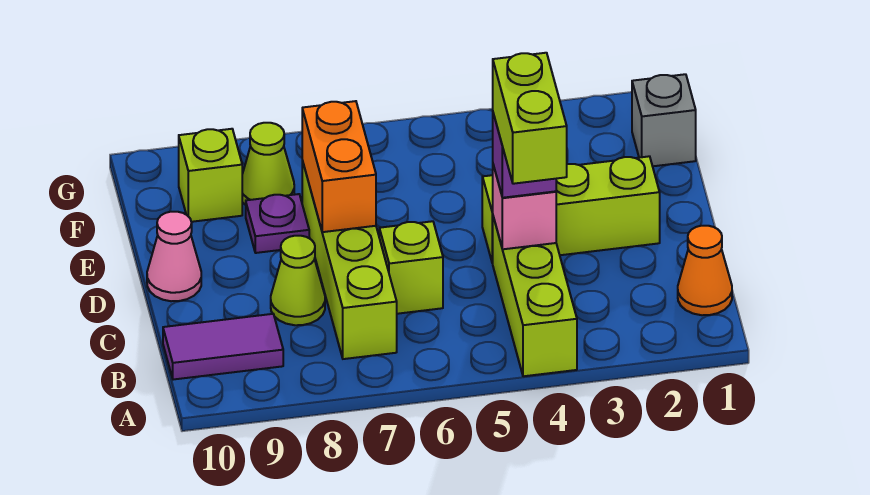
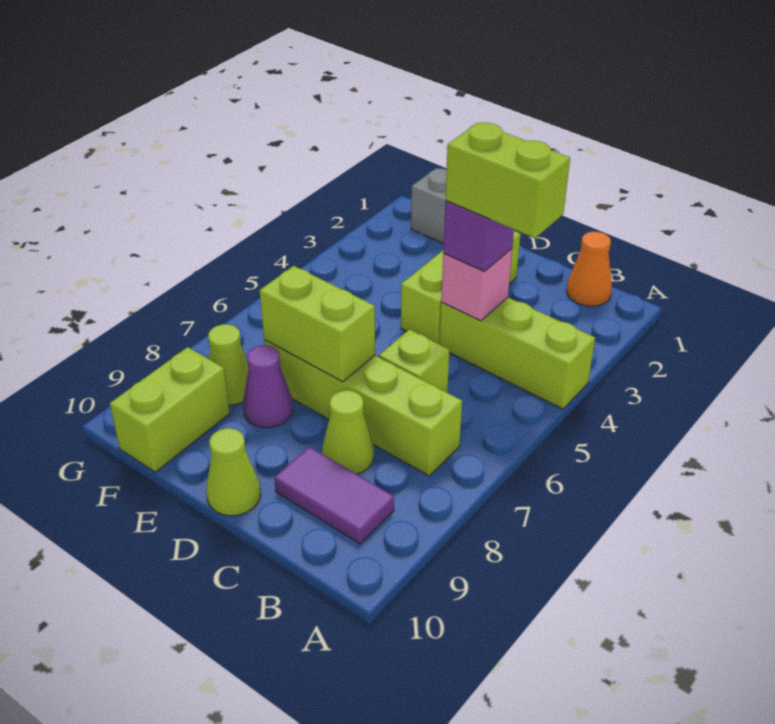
purple tile B9:B10 level 1 -> purple tile B9:C9 level 1
orange brick D7:E7 level 2 -> lime brick D7:E7 level 2
pink cone D10 level 1 -> lime cone D10 level 1
purple plate E8 level 1 -> purple cone E8 level 1
lime brick F9 level 1 -> lime brick F9:F10 level 1

